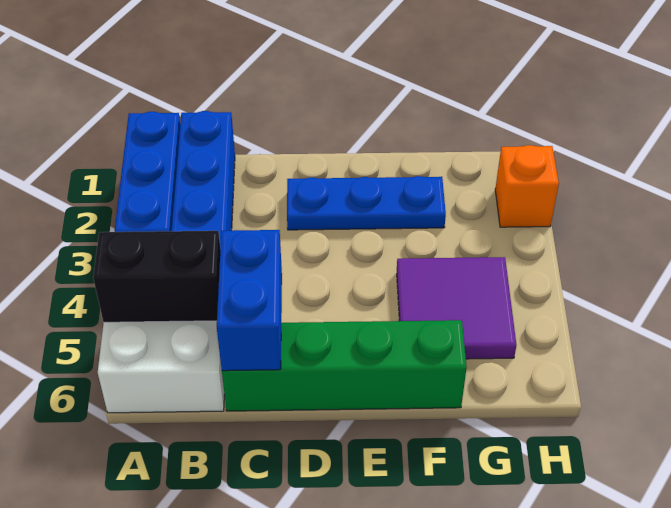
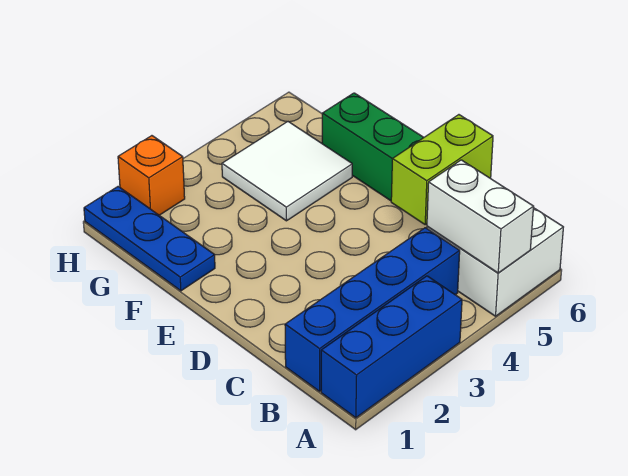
black brick A5:B5 level 2 -> white brick A5:B5 level 2
blue brick C5:C6 level 2 -> lime brick C5:C6 level 2
blue plate D2:F2 level 1 -> blue plate F1:H1 level 1
purple tile F4:G5 level 1 -> white tile F4:G5 level 1

